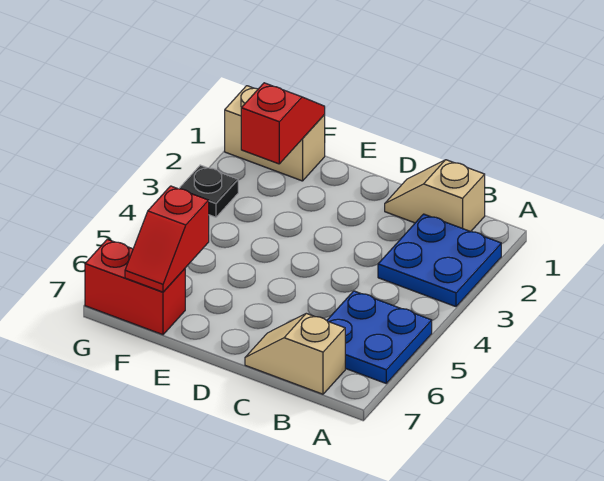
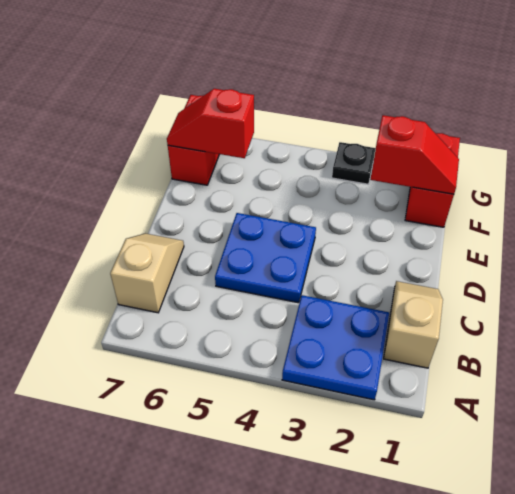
blue plate A5:B6 level 1 -> blue plate C4:D5 level 1
tan brick F1:G1 level 1 -> red brick F1:G1 level 1

